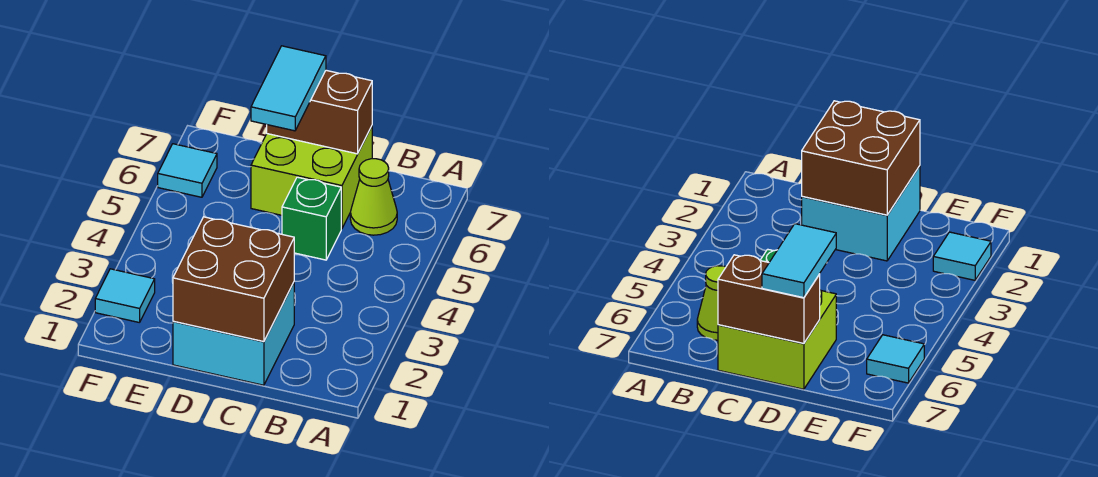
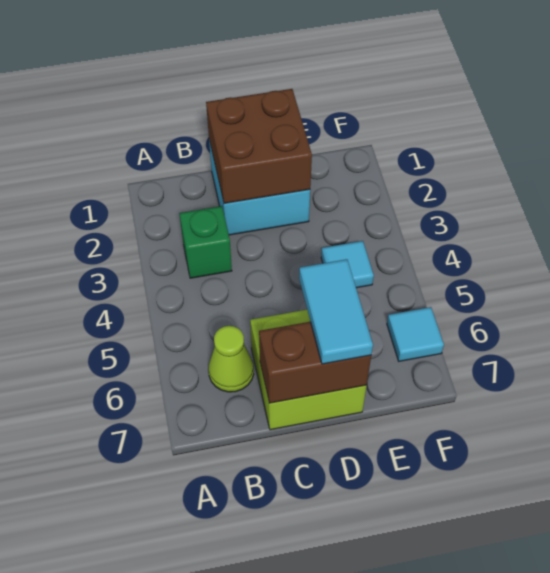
green brick C5 level 1 -> green brick B3 level 1
cyan tile F2 level 1 -> cyan tile E4 level 1

